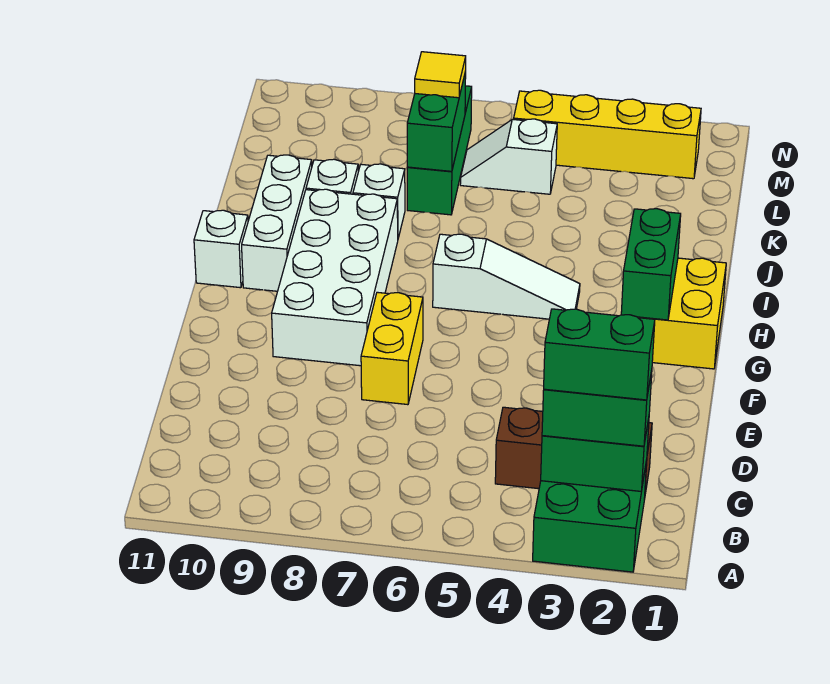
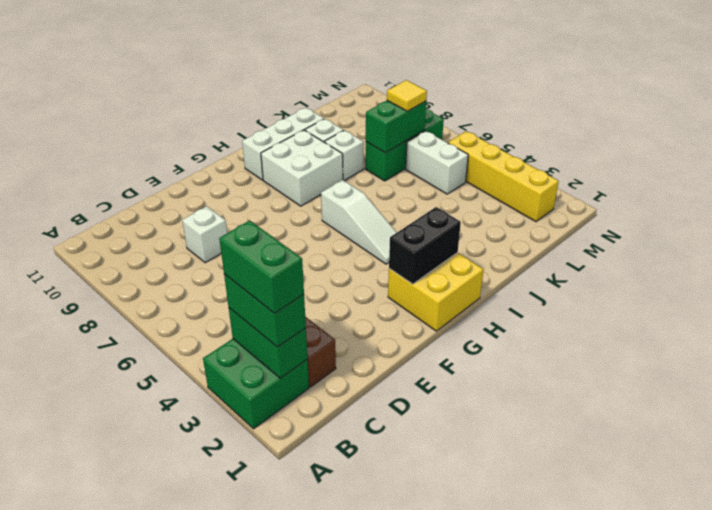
yellow brick E7:F7 level 1 -> none
white brick F8:I9 level 1 -> white brick H8:I9 level 1
green brick G2:H2 level 2 -> black brick G2:H2 level 2
white brick H11 level 1 -> white brick D8 level 1
white slope L5:L6 level 1 top 5 -> white brick L5:L6 level 1

